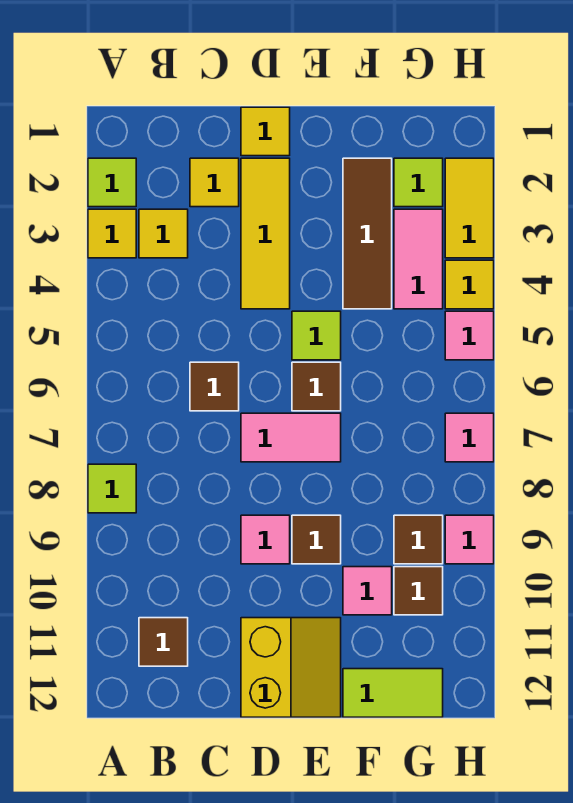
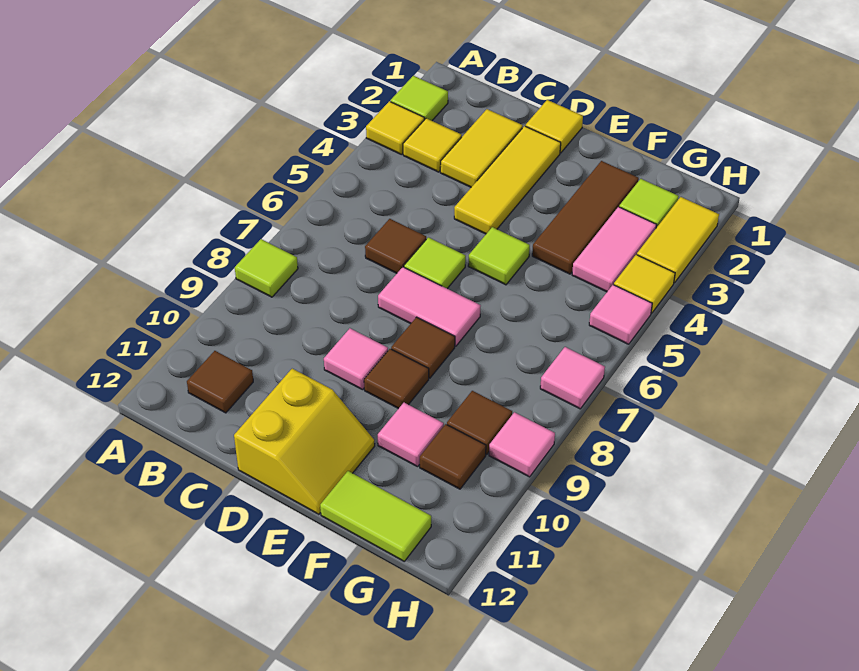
yellow tile C2 level 1 -> yellow tile C2:C3 level 1
none -> lime tile D6 level 1
brown tile E6 level 1 -> brown tile E8 level 1

